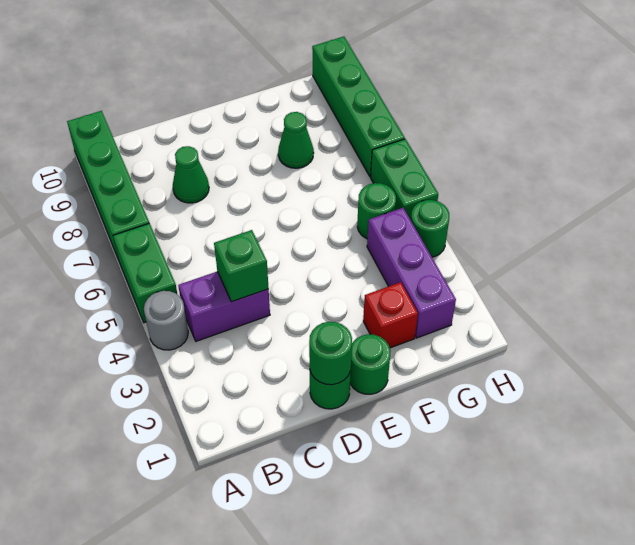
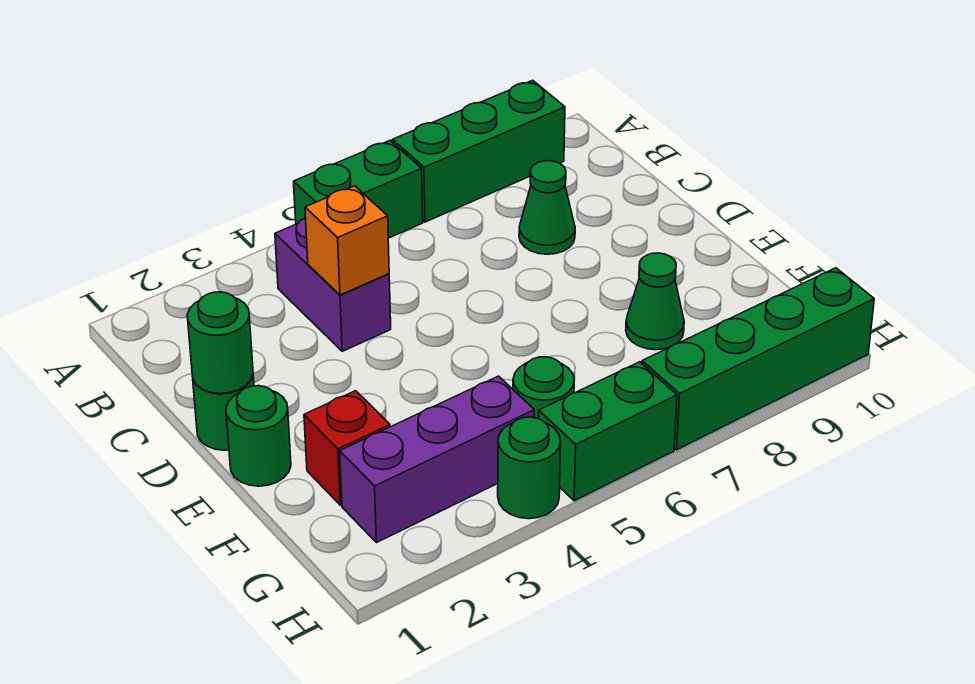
grey round brick A4 level 1 -> none
green brick A7:A10 level 1 -> green brick A7:A9 level 1
green brick C4 level 2 -> orange brick C4 level 2

